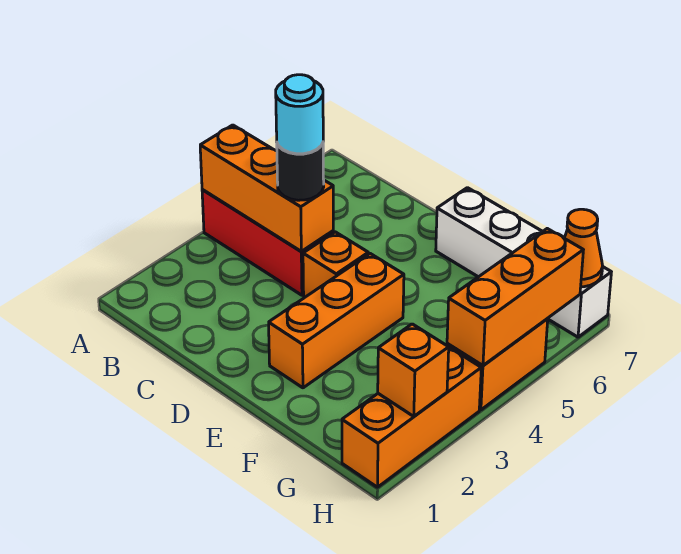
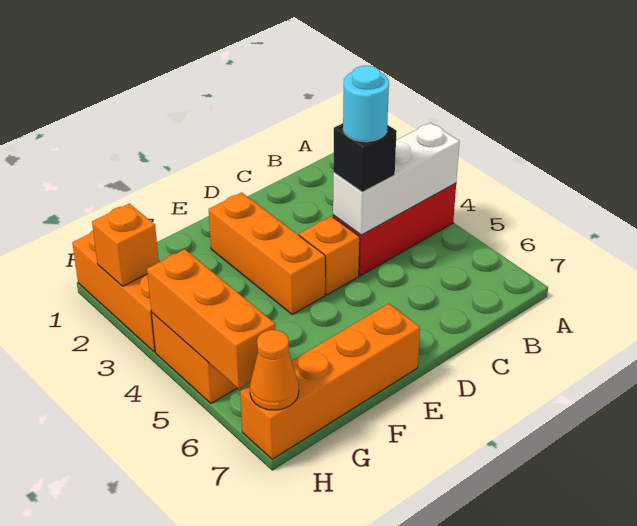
orange brick A4:C4 level 2 -> white brick A4:C4 level 2
black round brick C4 level 3 -> black brick C4 level 3
white brick E7:H7 level 1 -> orange brick E7:H7 level 1

